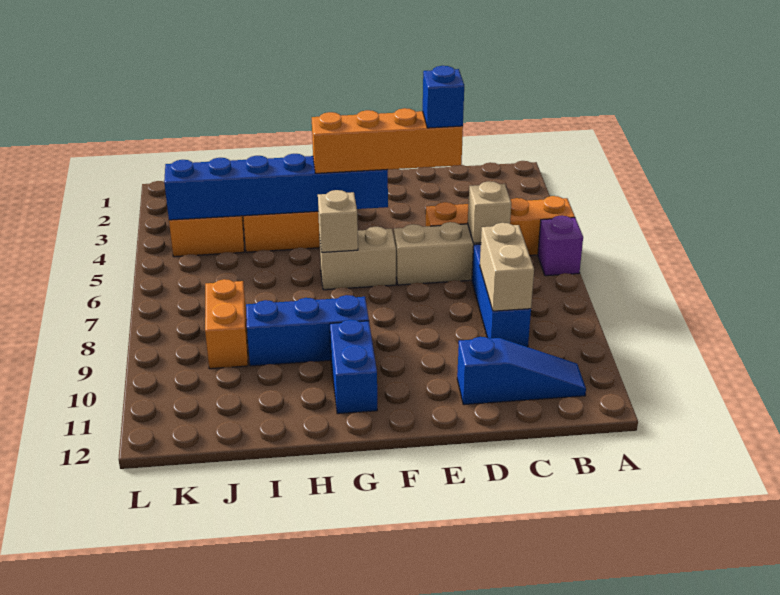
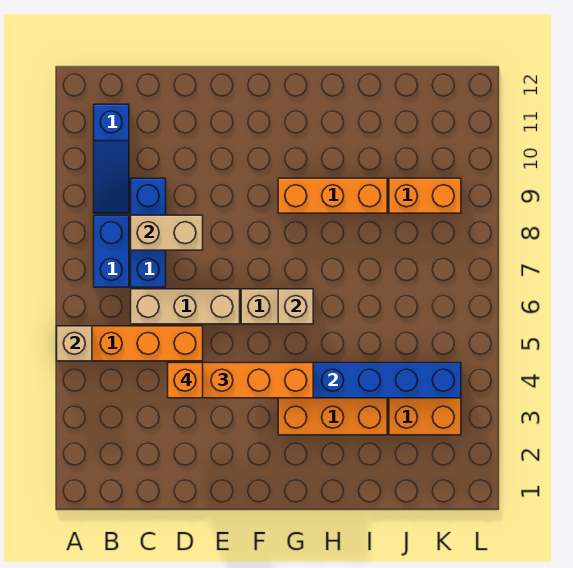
purple brick A6 level 1 -> none
blue slope B11:D11 level 1 top D -> blue slope B9:B11 level 1 top 11
tan brick C6 level 2 -> tan brick A5 level 2
tan brick C8:C9 level 2 -> tan brick C8:D8 level 2
blue brick D4 level 4 -> orange brick D4 level 4
blue brick G9:I9 level 1 -> orange brick G9:I9 level 1
blue brick G10:G11 level 1 -> blue brick B7:B8 level 1
orange brick J8:J9 level 1 -> orange brick J9:K9 level 1

